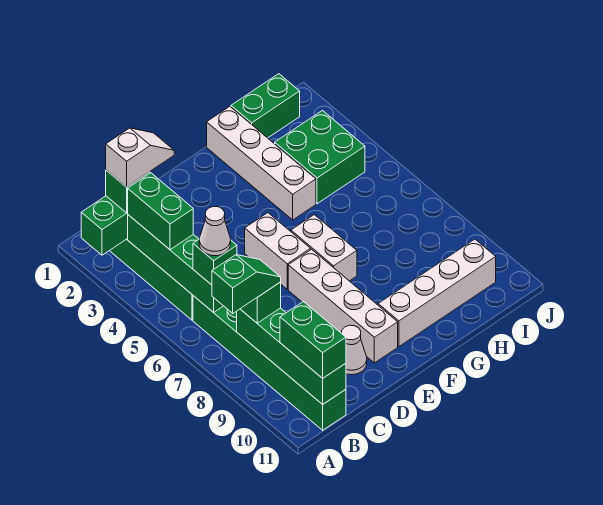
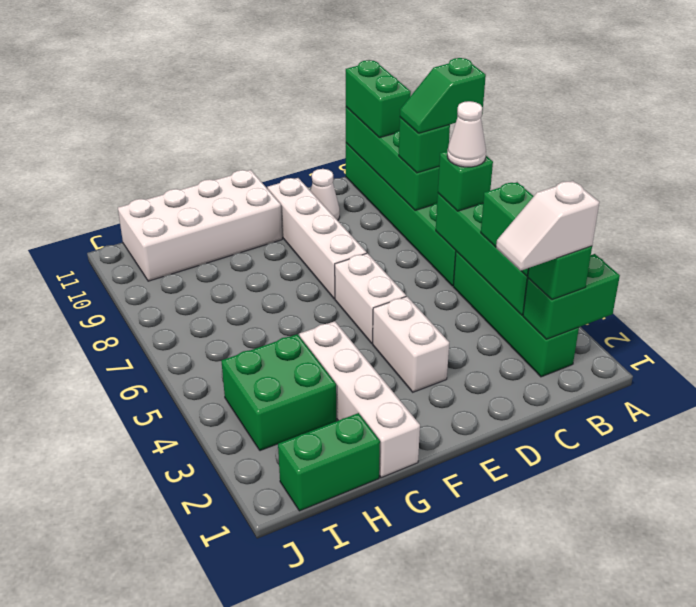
white brick F6:F7 level 1 -> white brick E3:E4 level 1
white brick F10:I10 level 1 -> white brick F10:I11 level 1

